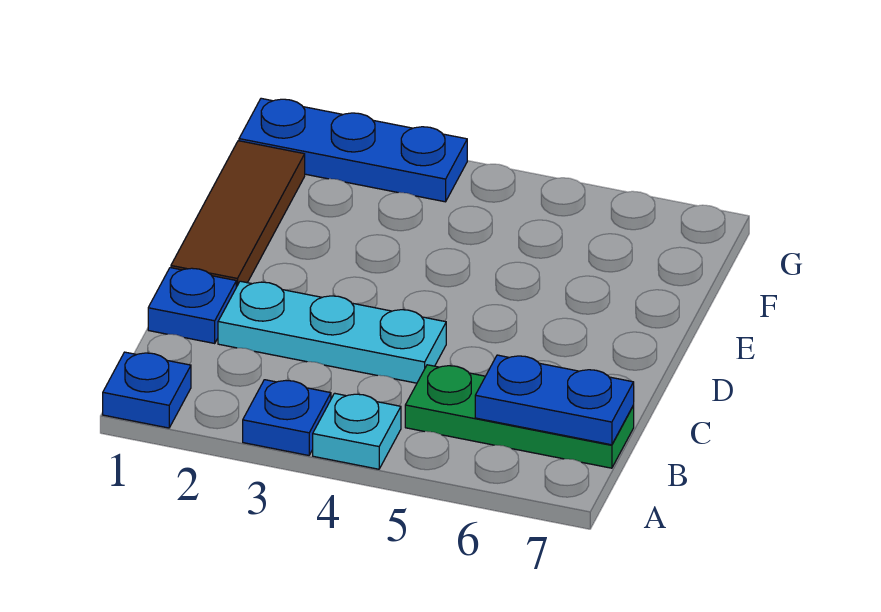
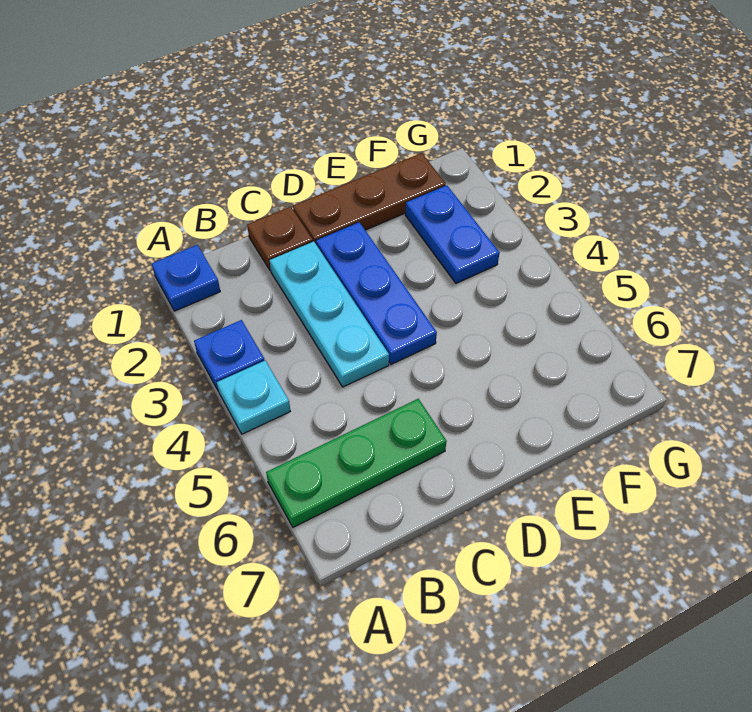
green plate B5:B7 level 1 -> green plate A6:C6 level 1
blue plate B6:B7 level 2 -> blue plate F2:F3 level 1
blue plate C1 level 1 -> brown plate C1 level 1
brown tile D1:F1 level 1 -> brown plate D1:F1 level 1
blue plate G1:G3 level 1 -> blue plate D2:D4 level 1

